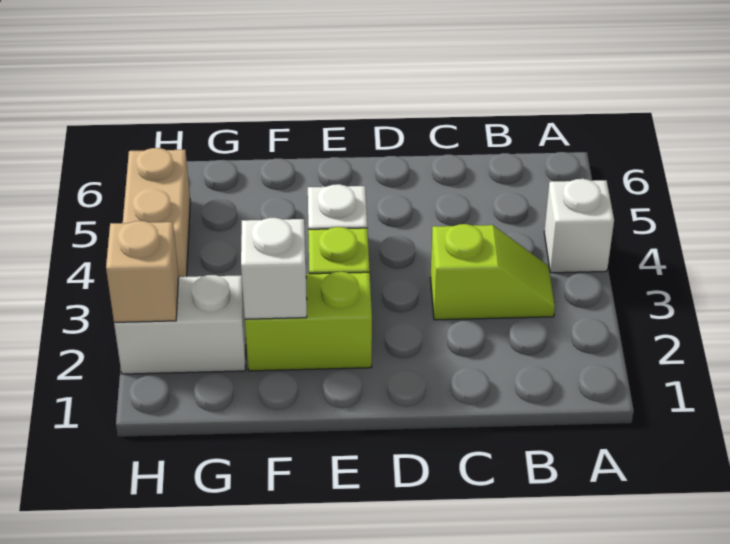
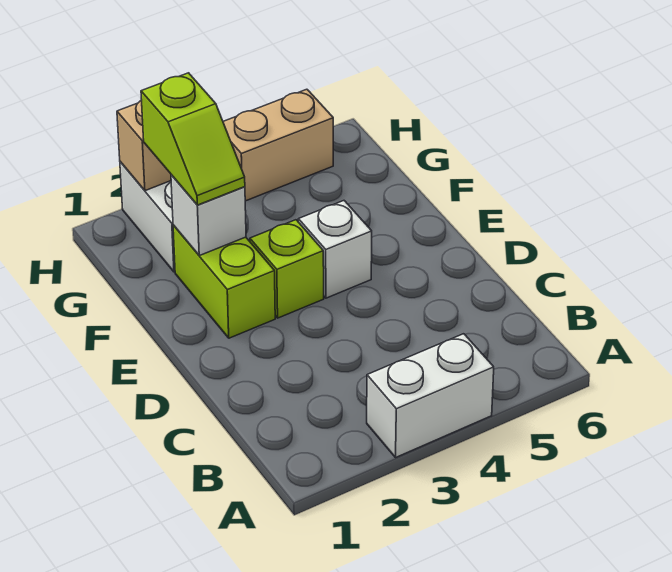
white brick A4 level 1 -> white brick A3:A4 level 1
lime slope B3:C3 level 1 top C -> lime slope F2:G2 level 3 top G

